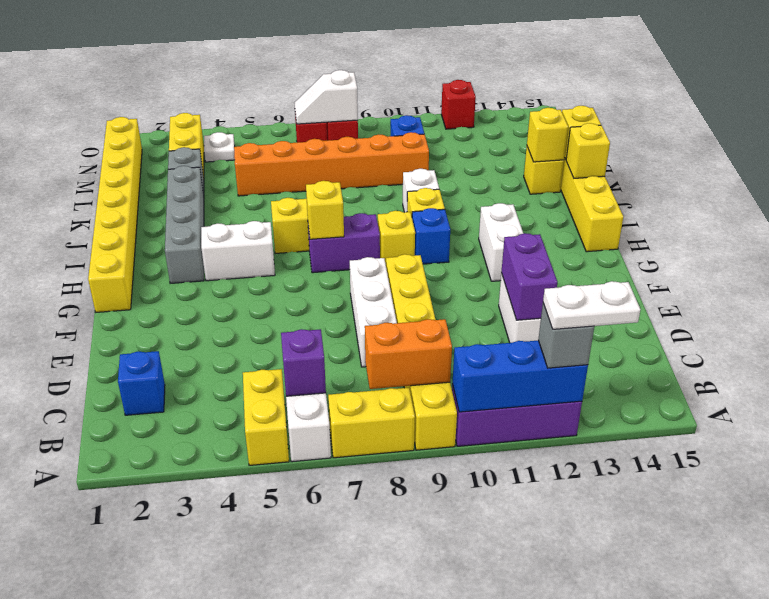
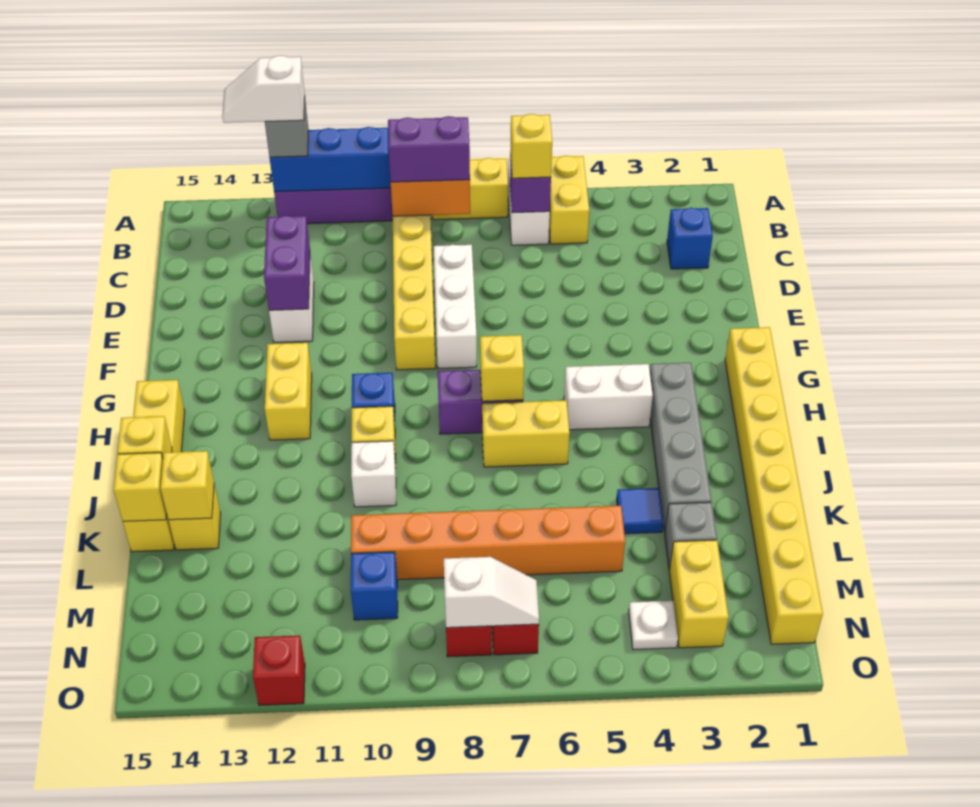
white plate A12:A13 level 4 -> white slope A12:A13 level 4 top 12
none -> purple brick B8:B9 level 3
white brick G12:H12 level 1 -> yellow brick G12:H12 level 1
yellow brick H9 level 1 -> yellow brick B6 level 3
none -> blue tile K4 level 1

